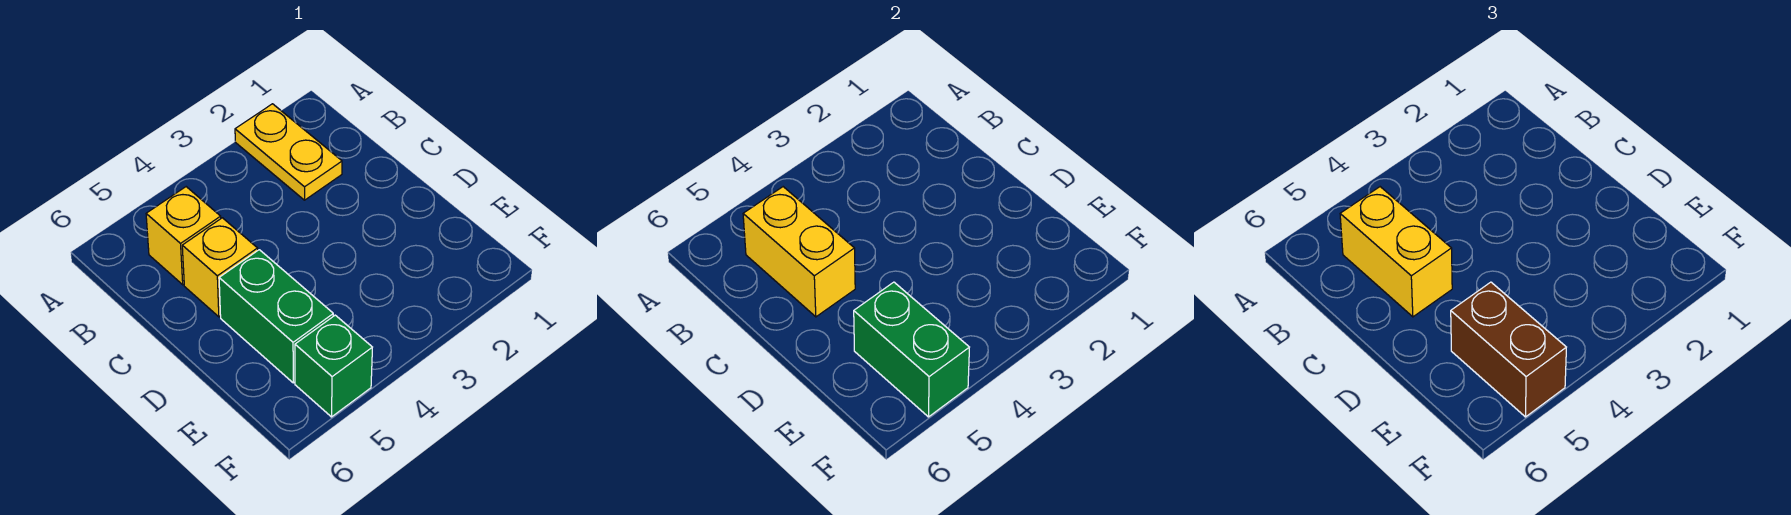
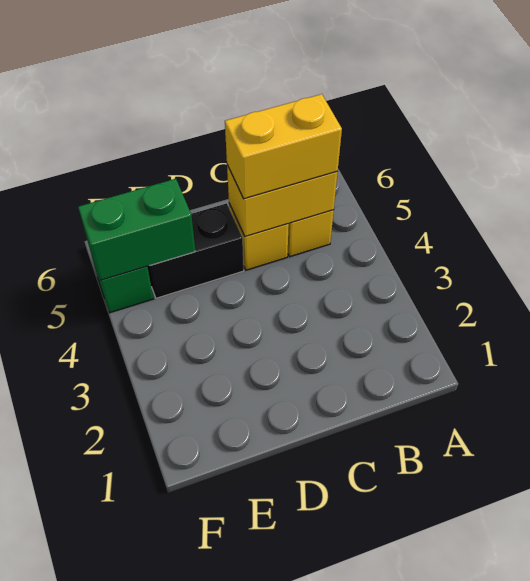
yellow plate A2:B2 level 1 -> none
green brick D5:E5 level 1 -> black brick D5:E5 level 1
brown brick E5:F5 level 3 -> none

